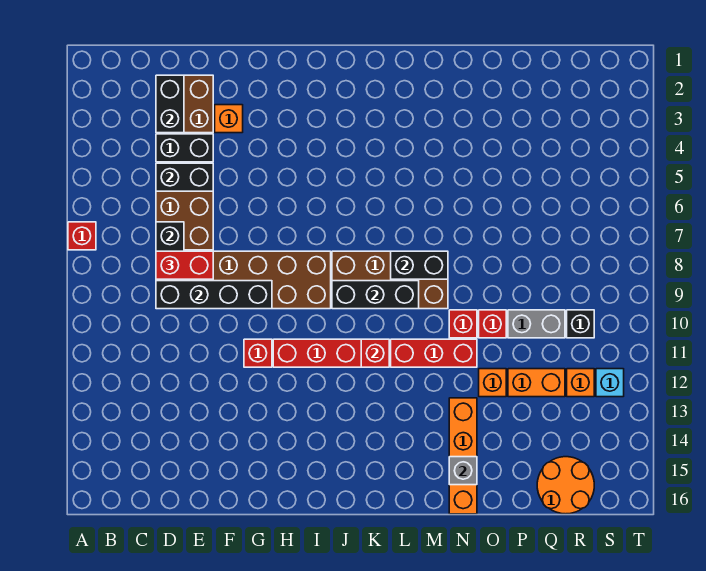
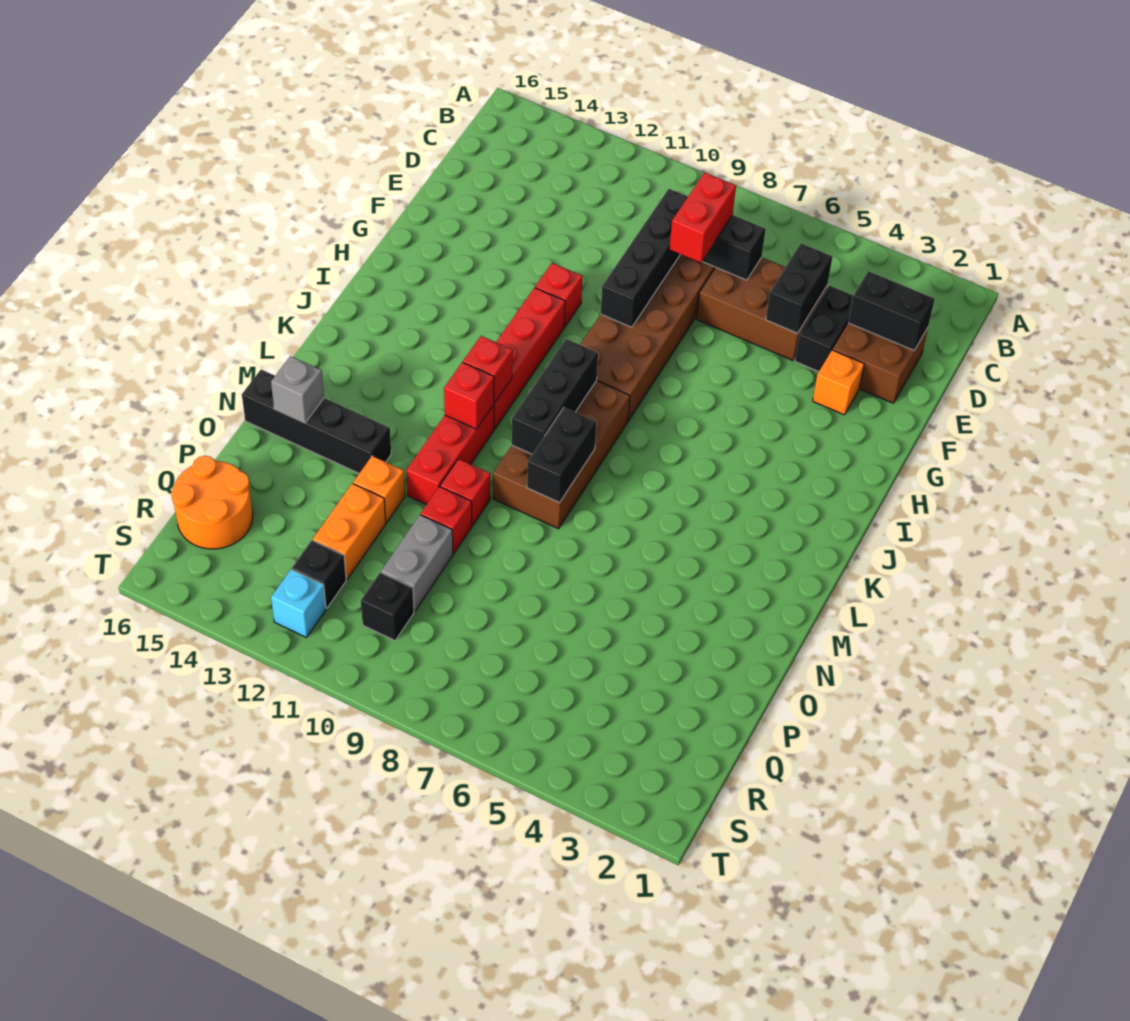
red brick A7 level 1 -> red brick L11 level 2
orange brick N13:N16 level 1 -> black brick N13:N16 level 1
orange brick R12 level 1 -> black brick R12 level 1

